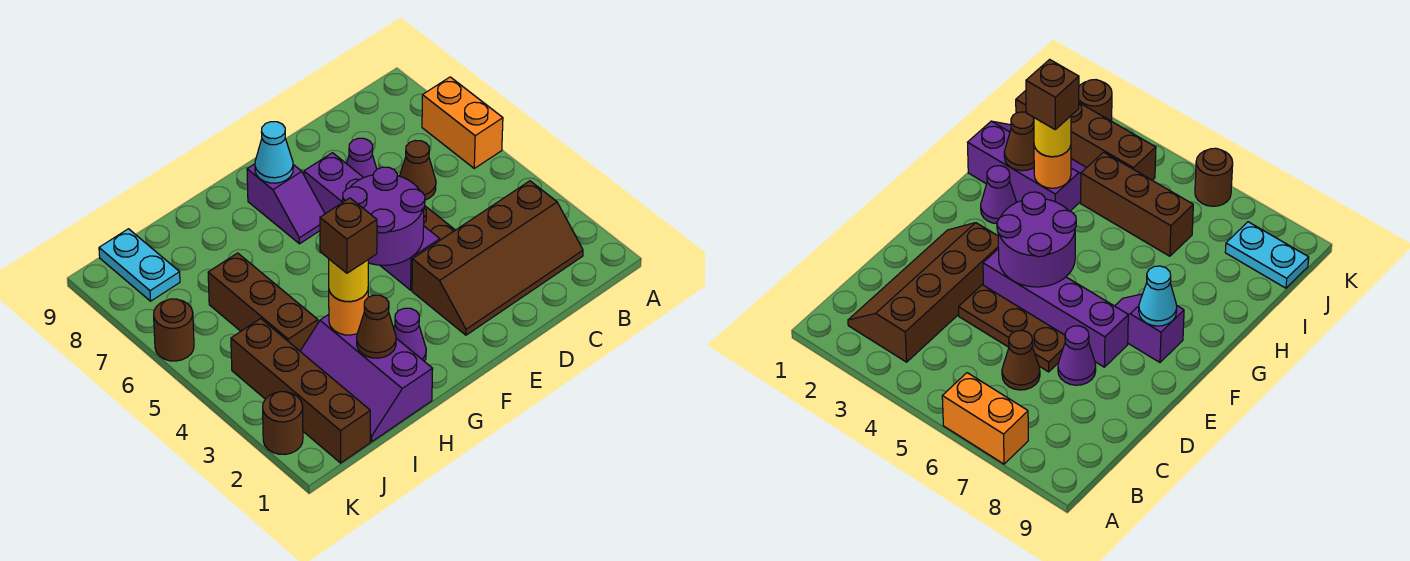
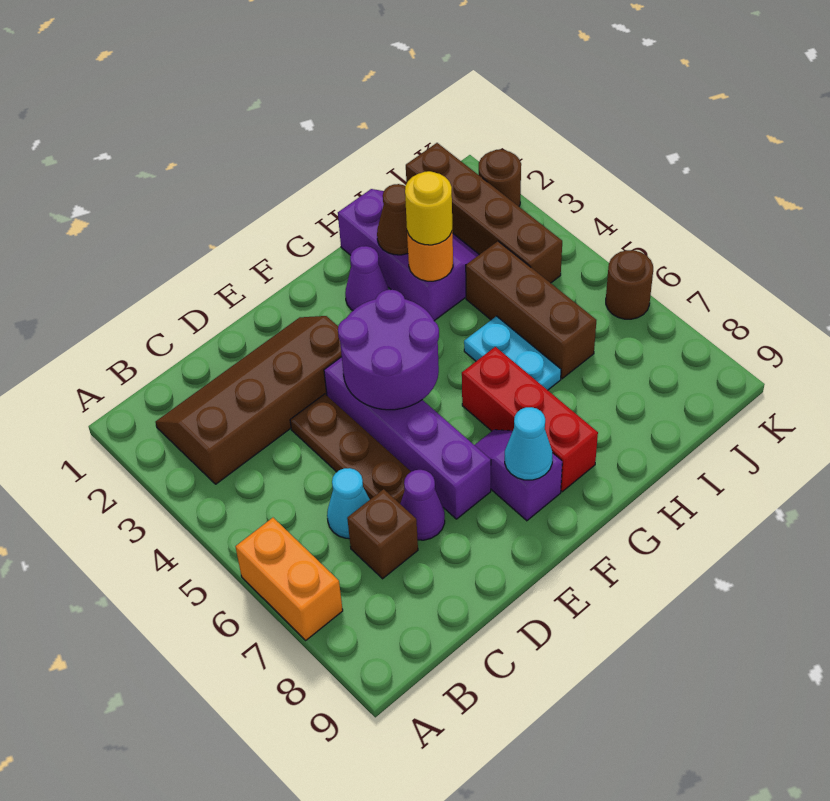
brown cone C6 level 1 -> cyan cone C6 level 1
none -> red brick G6:G8 level 1
brown brick H3 level 4 -> brown brick C7 level 1
cyan plate J8:J9 level 1 -> cyan plate H5:H6 level 1

